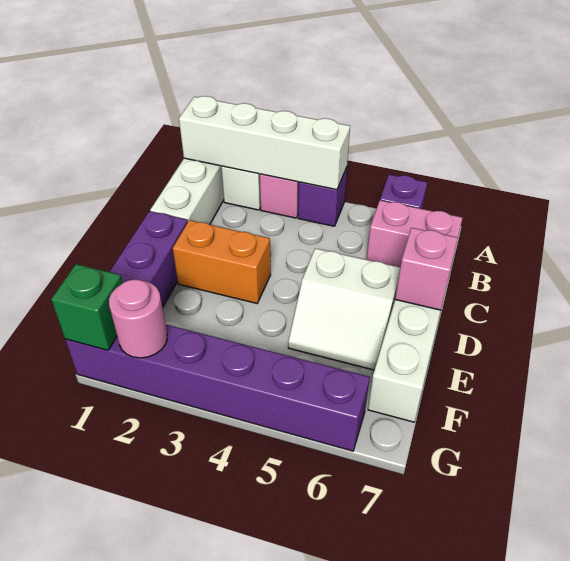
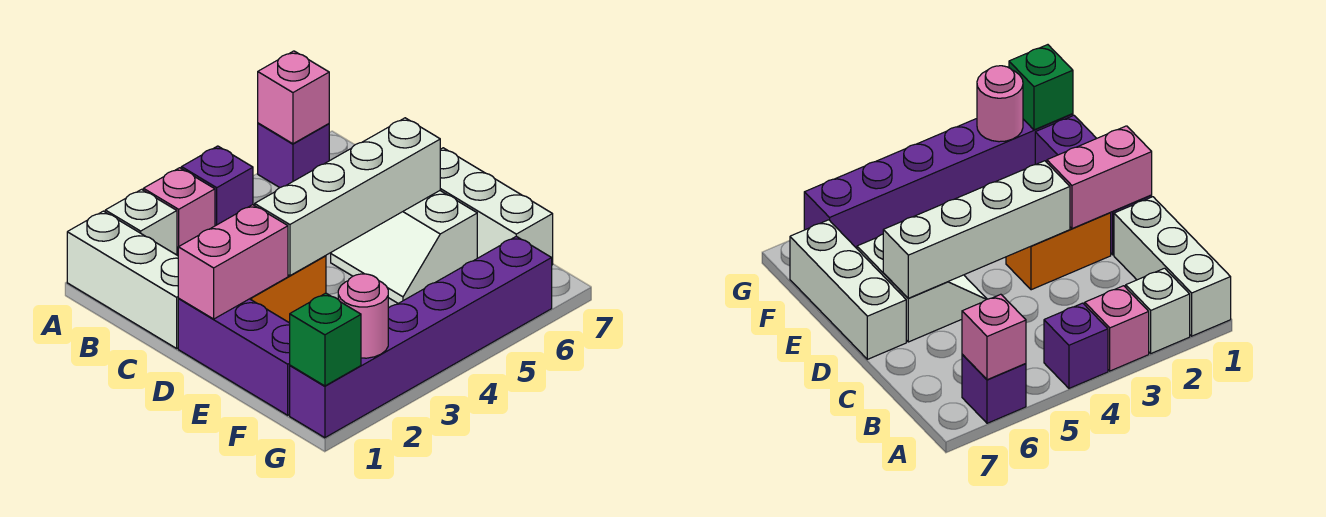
white brick A1:A4 level 2 -> white brick D3:D6 level 2
pink brick B6:B7 level 1 -> pink brick D1:D2 level 2
white slope D5:E6 level 1 top D -> white slope D5:E6 level 1 top 6
pink brick D7 level 2 -> pink brick A6 level 2

